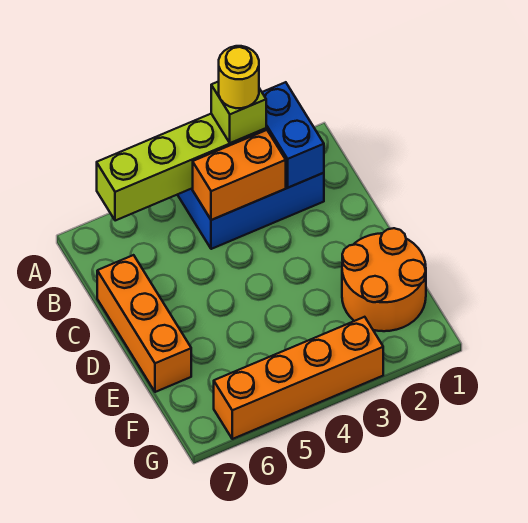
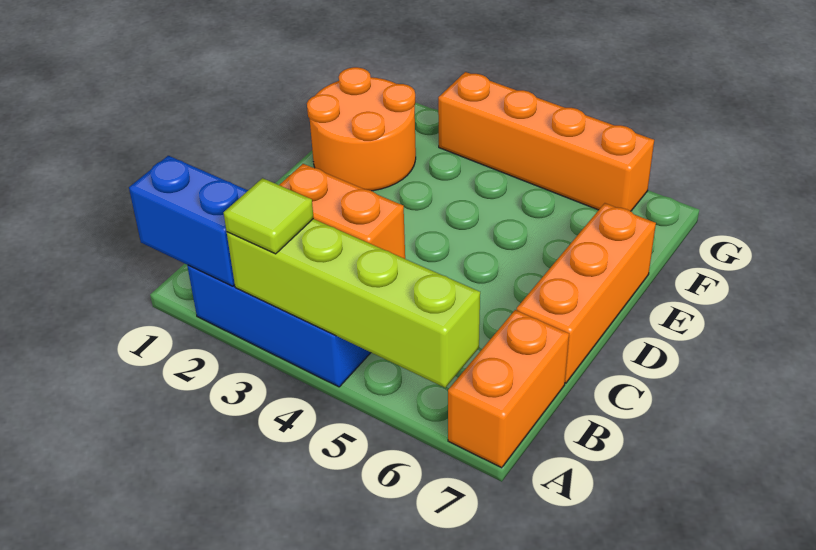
blue brick A2:B2 level 2 -> blue brick A1:A2 level 2
lime brick A3 level 3 -> lime tile A3 level 3
yellow round brick A3 level 4 -> none
none -> orange brick A7:B7 level 1

